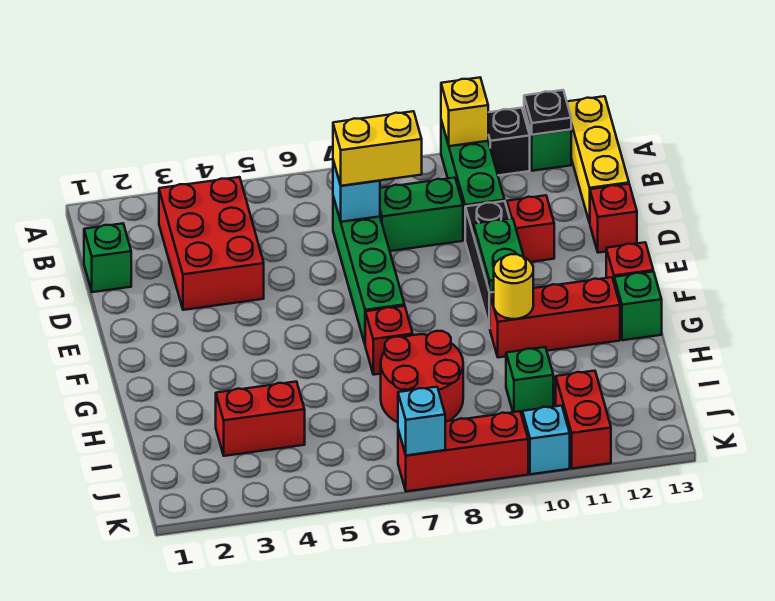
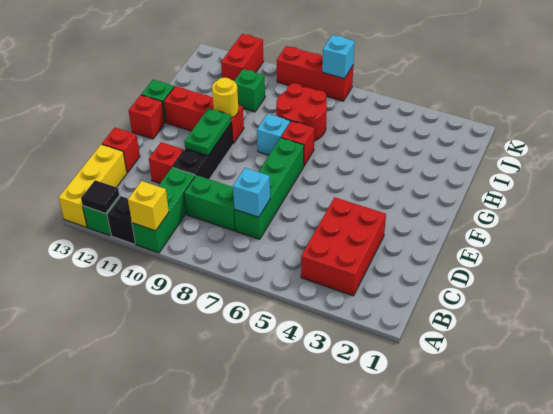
black plate A12 level 2 -> black tile A12 level 2
green brick C1 level 1 -> none
yellow brick C7:C8 level 3 -> none
red brick I3:I4 level 1 -> none
cyan brick K10 level 1 -> cyan brick G8 level 1

